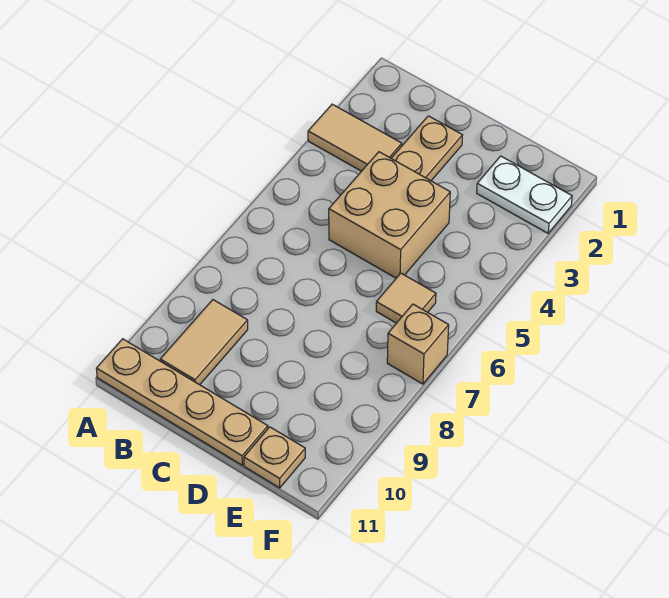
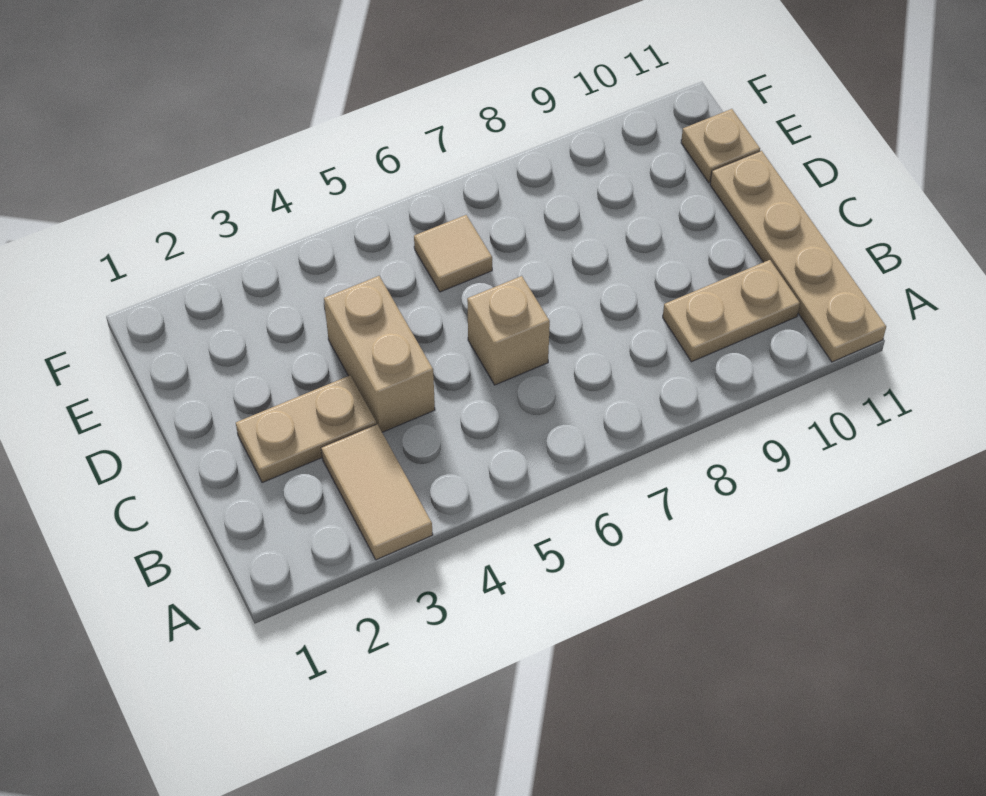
tan tile B9:B10 level 1 -> tan plate B9:B10 level 1
tan brick C4:D5 level 1 -> tan brick C4:D4 level 1
white plate E2:F2 level 1 -> none
tan brick F7 level 1 -> tan brick C6 level 1

